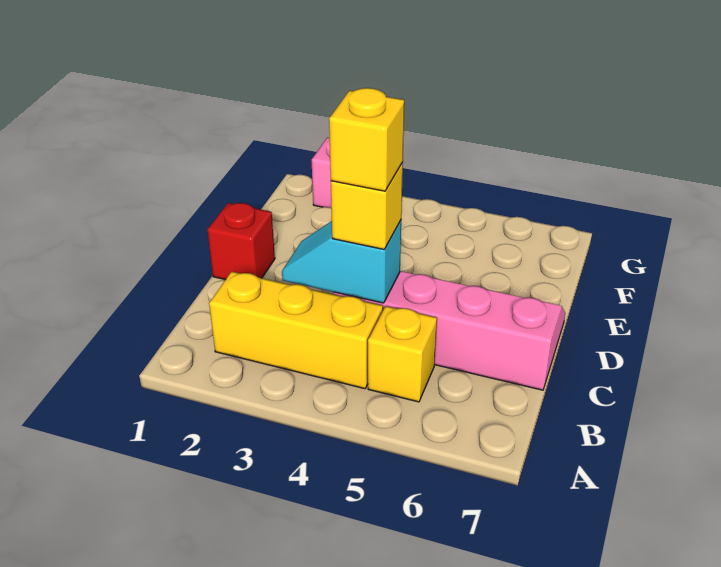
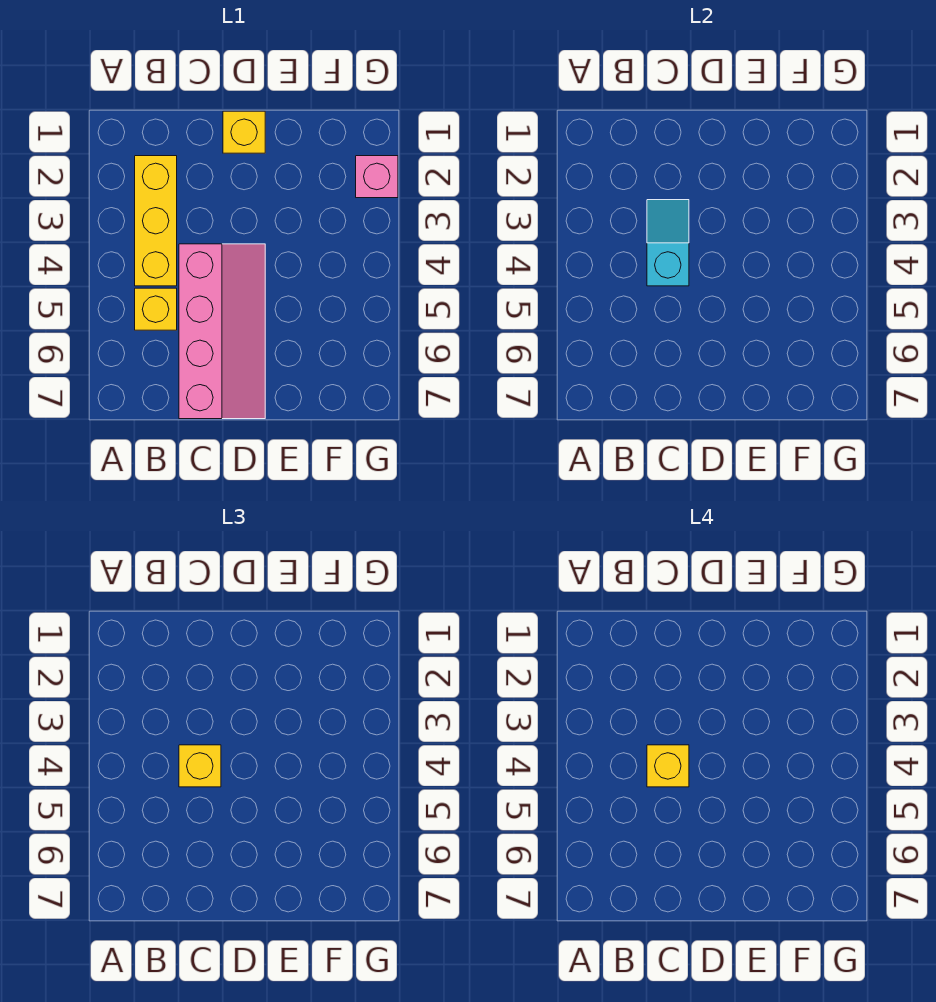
red brick D1 level 1 -> yellow brick D1 level 1

